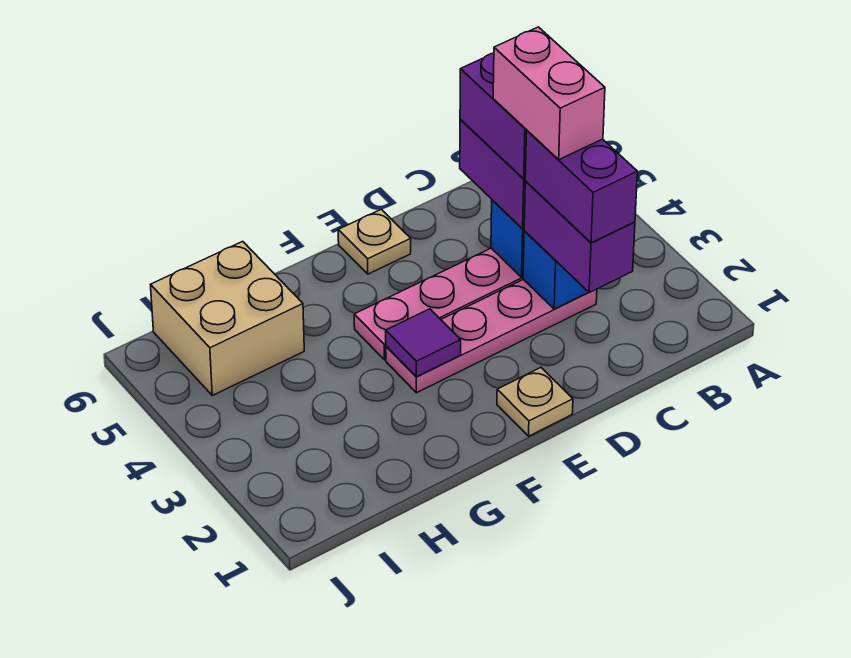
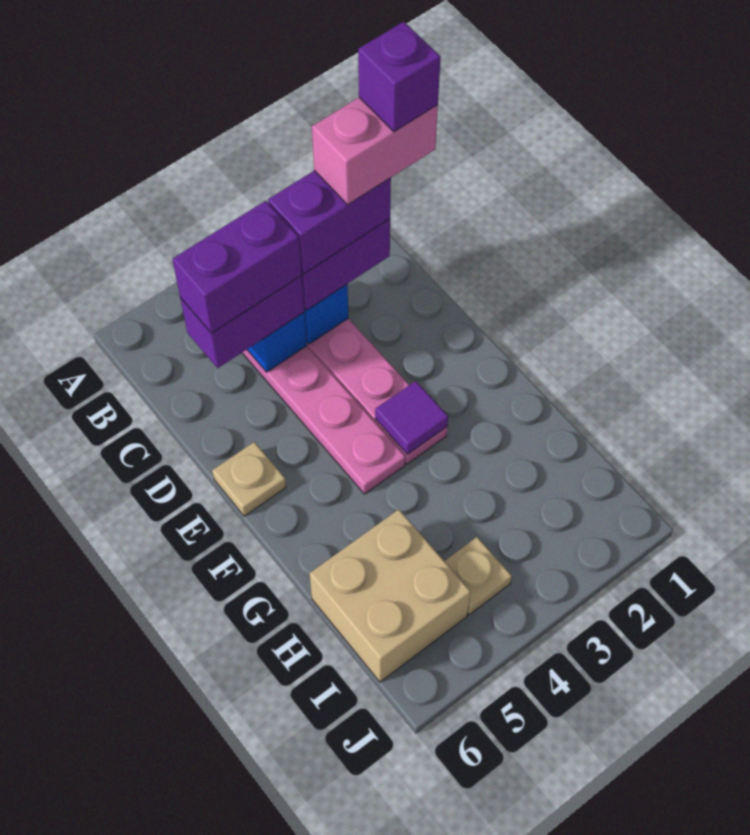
none -> purple brick C1 level 6
pink brick C3:C4 level 5 -> pink brick C1:C2 level 5
tan plate E1 level 1 -> tan plate I4 level 1

